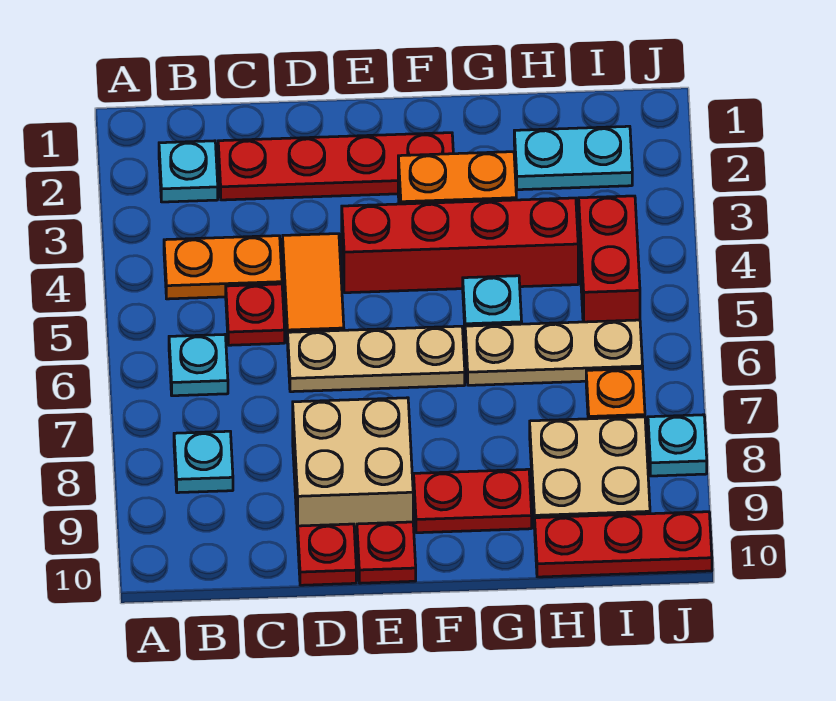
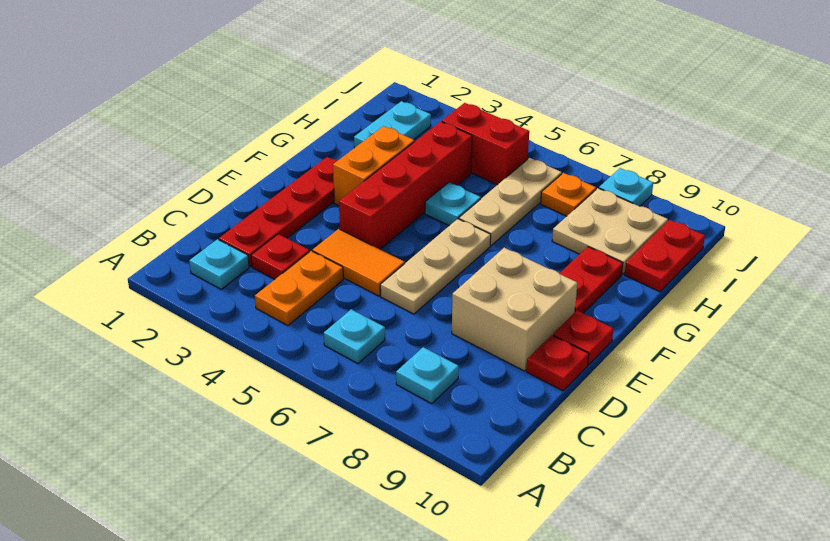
red plate C5 level 1 -> red plate C3 level 1
red plate H10:J10 level 1 -> red plate H10:I10 level 1

